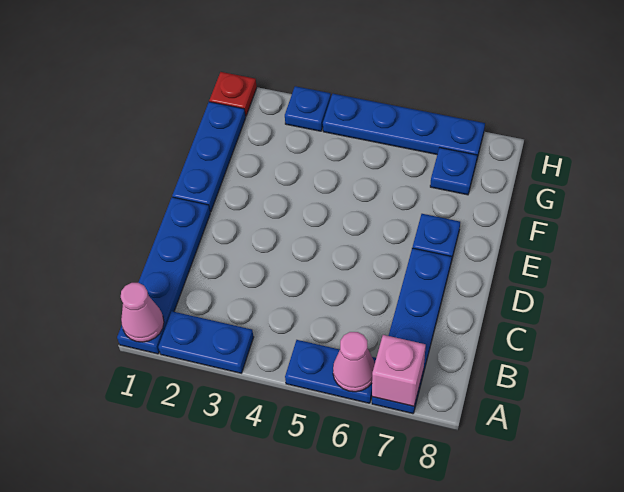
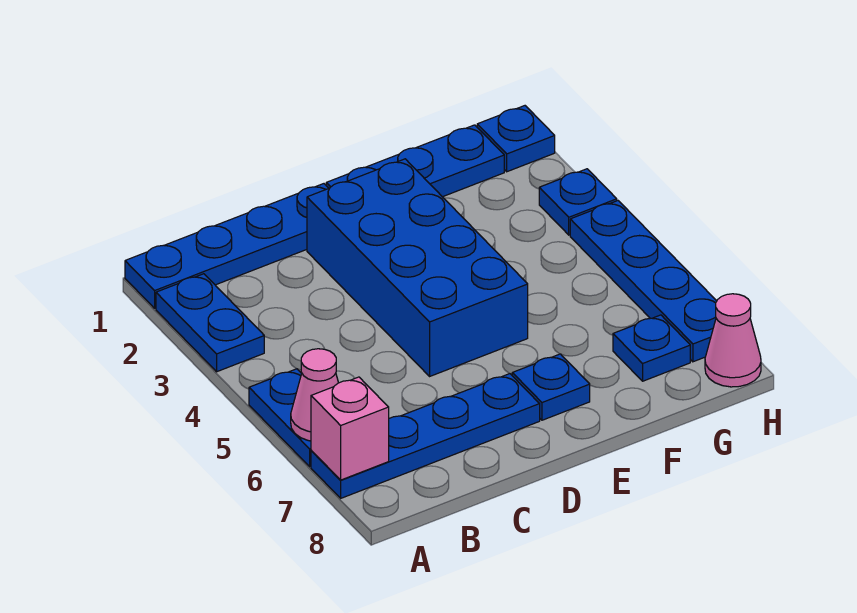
pink cone A1 level 2 -> pink cone H8 level 1
none -> blue brick D2:E5 level 1
red plate H1 level 1 -> blue plate H1 level 1

